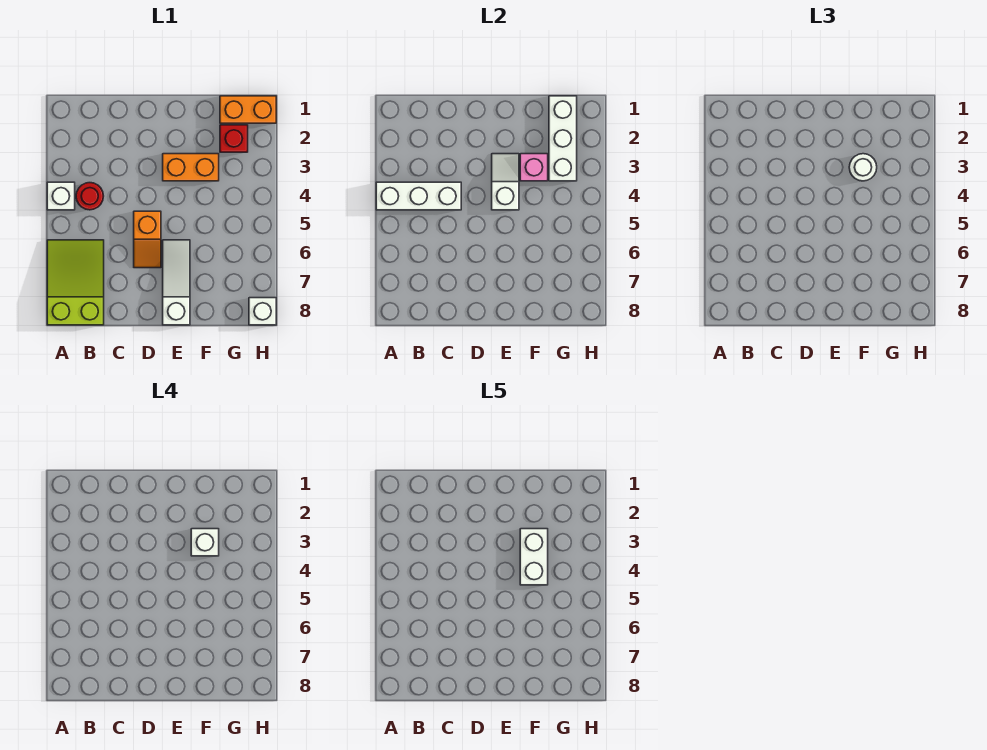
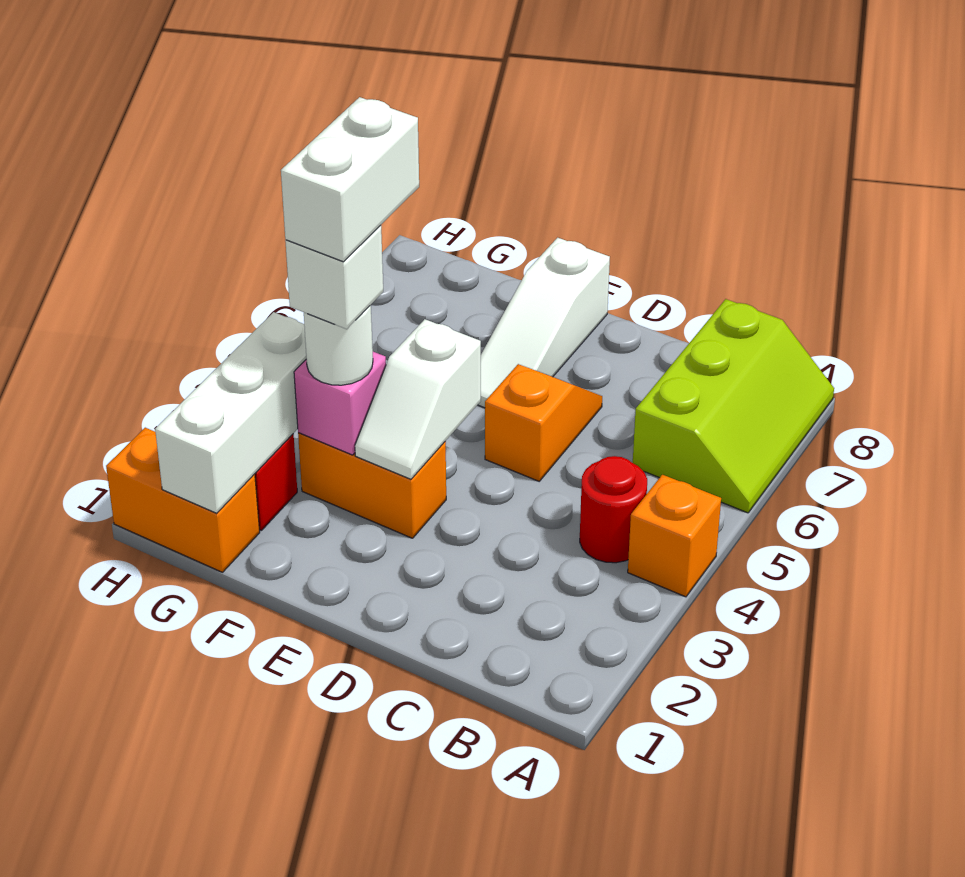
white brick A4 level 1 -> orange brick A4 level 1
white brick A4:C4 level 2 -> none
lime slope A6:B8 level 1 top 8 -> lime slope A6:B8 level 1 top B
white brick H8 level 1 -> none

